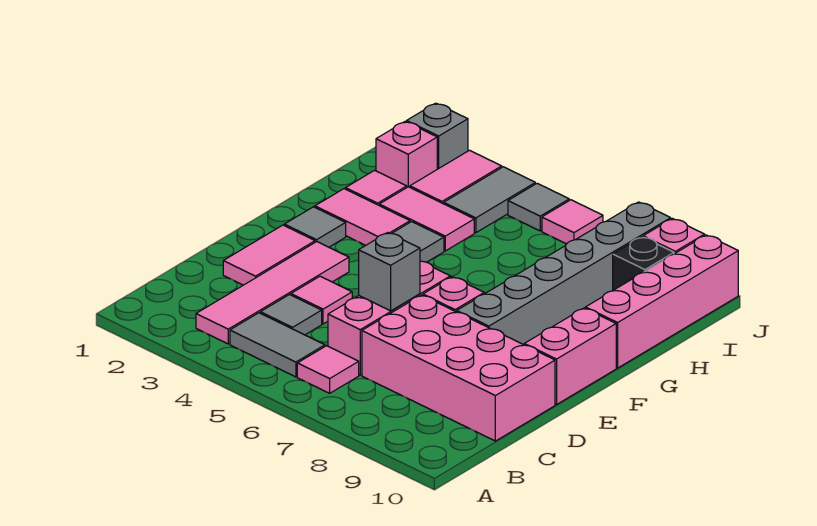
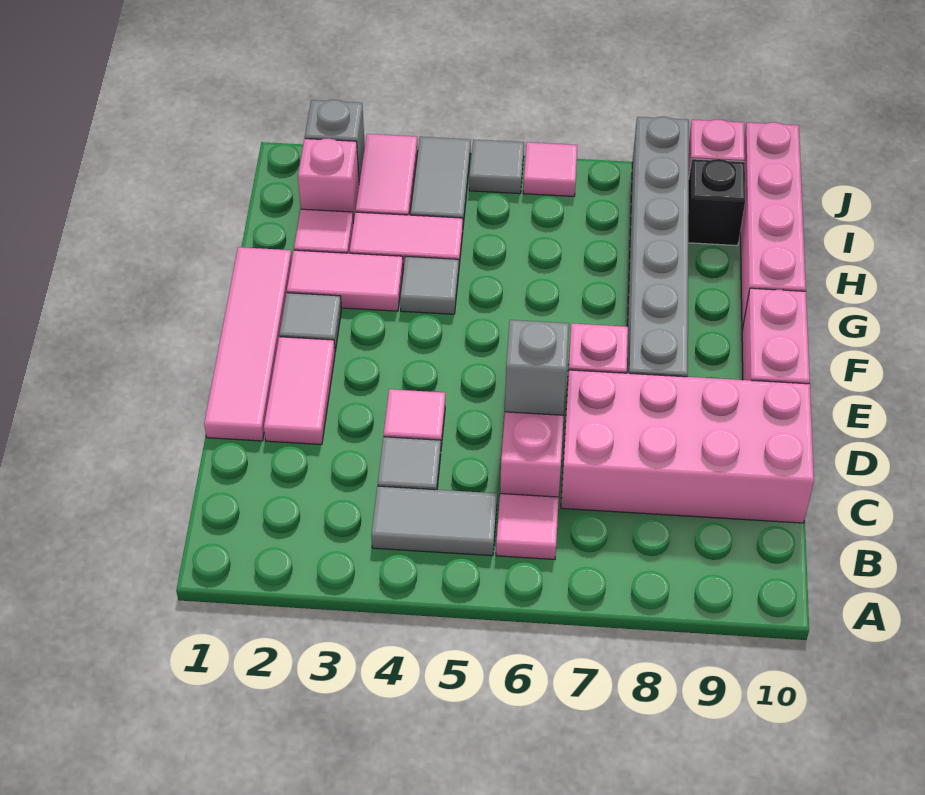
pink tile B3:E3 level 1 -> pink tile D1:G1 level 1

